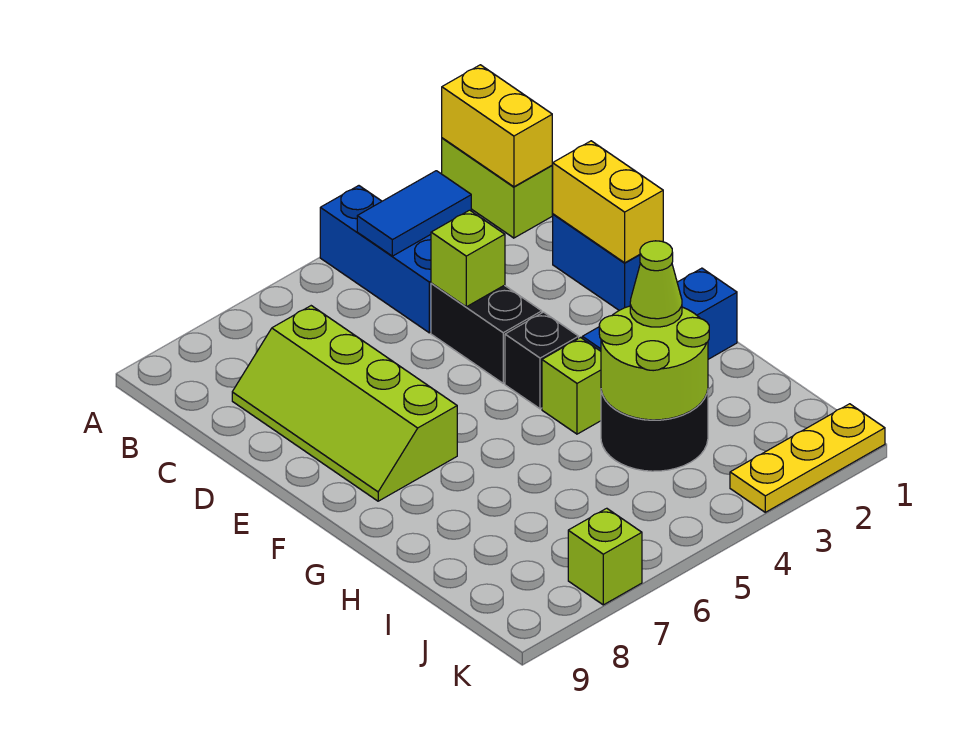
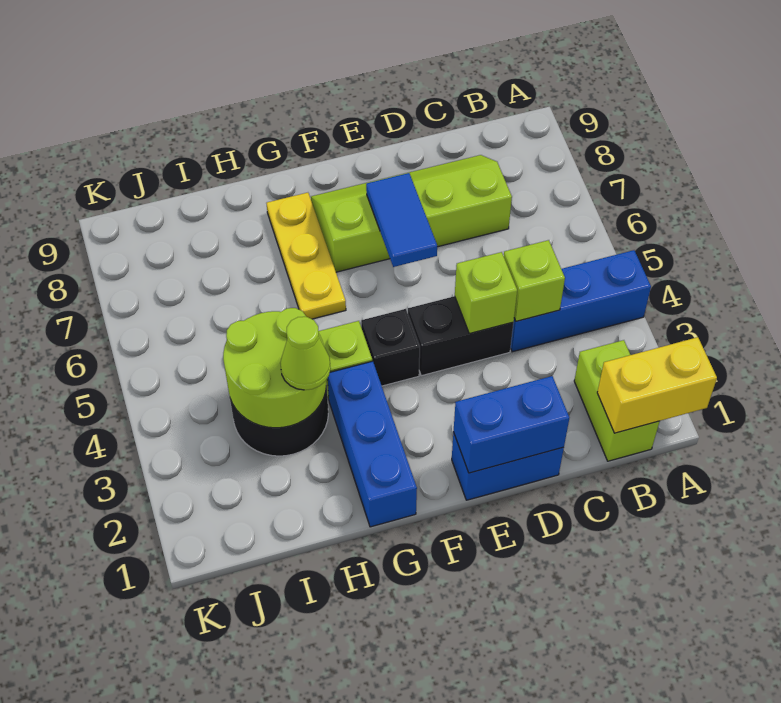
lime brick A1:B1 level 1 -> lime brick B1:B2 level 1
blue tile B3:B4 level 2 -> blue tile E6:E7 level 2
yellow brick D1:E1 level 2 -> blue brick D1:E1 level 2
yellow plate K1:K3 level 1 -> yellow plate G6:G8 level 1
lime brick K7 level 1 -> lime brick C4 level 2

